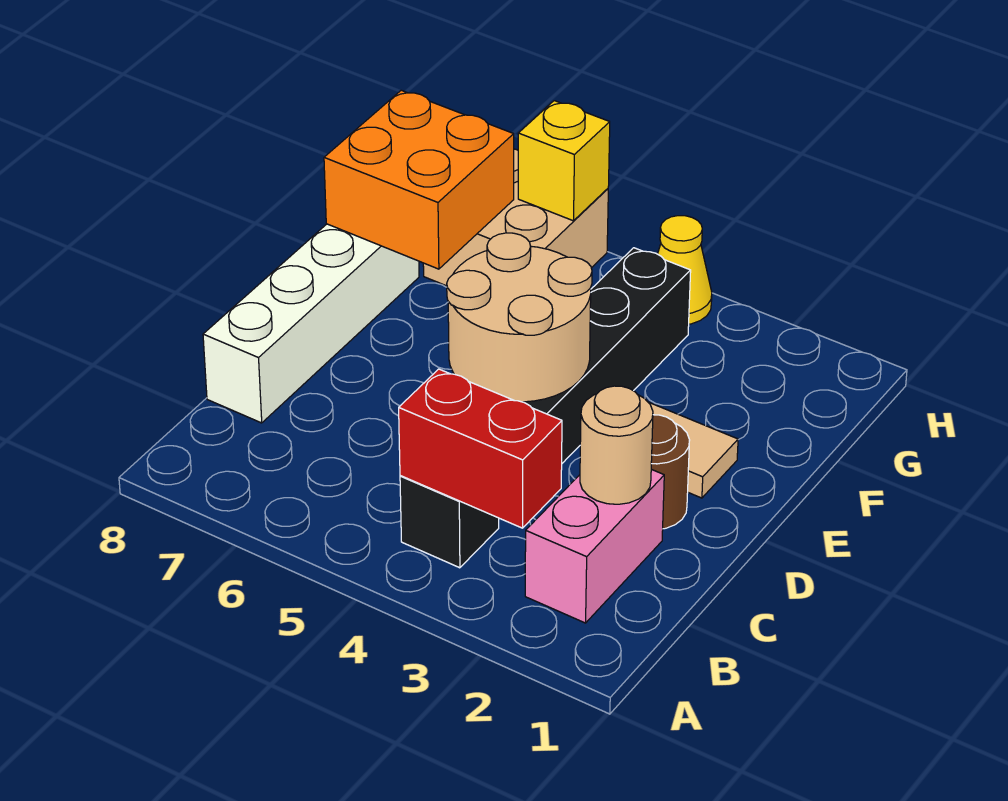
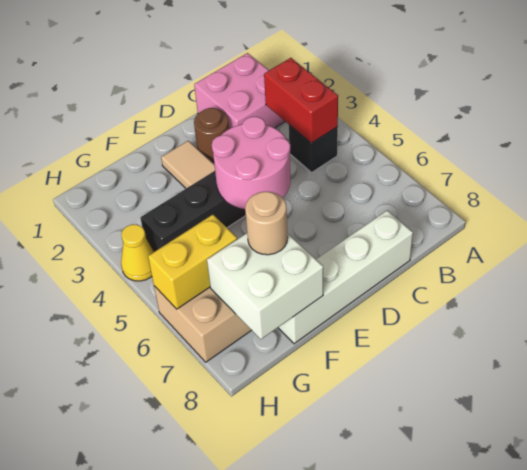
pink brick B2:C2 level 1 -> pink brick B1:C2 level 1
tan round brick C2 level 2 -> tan round brick F7 level 3
tan round brick D4:E5 level 2 -> pink round brick D4:E5 level 2
orange brick F7:G8 level 2 -> white brick F7:G8 level 2
yellow brick H6 level 2 -> yellow brick G6:H6 level 2

